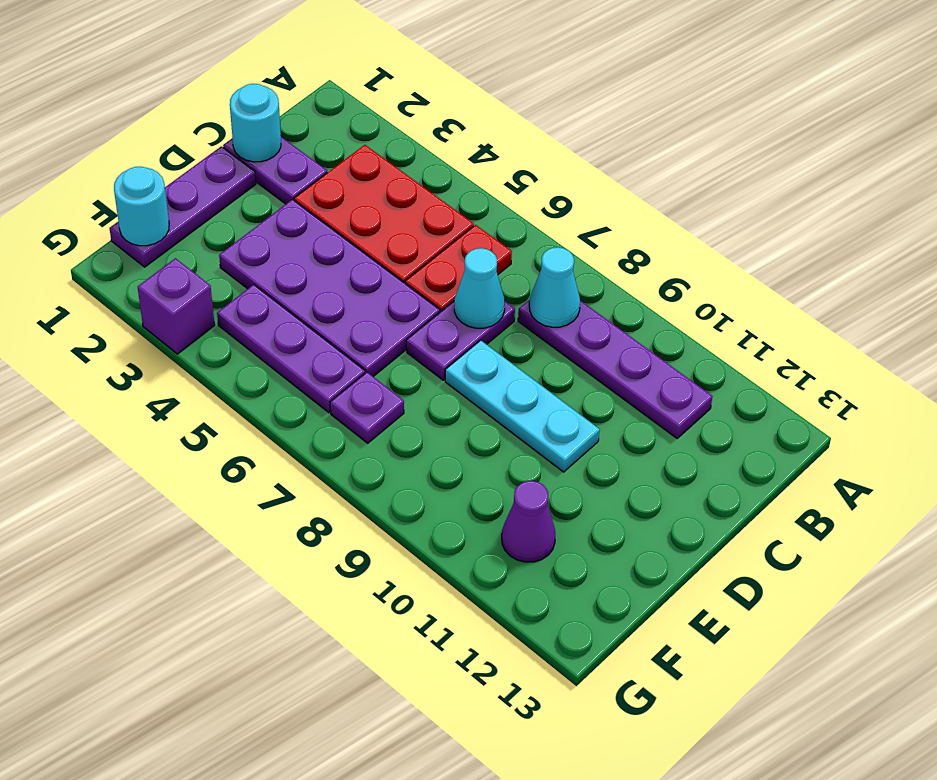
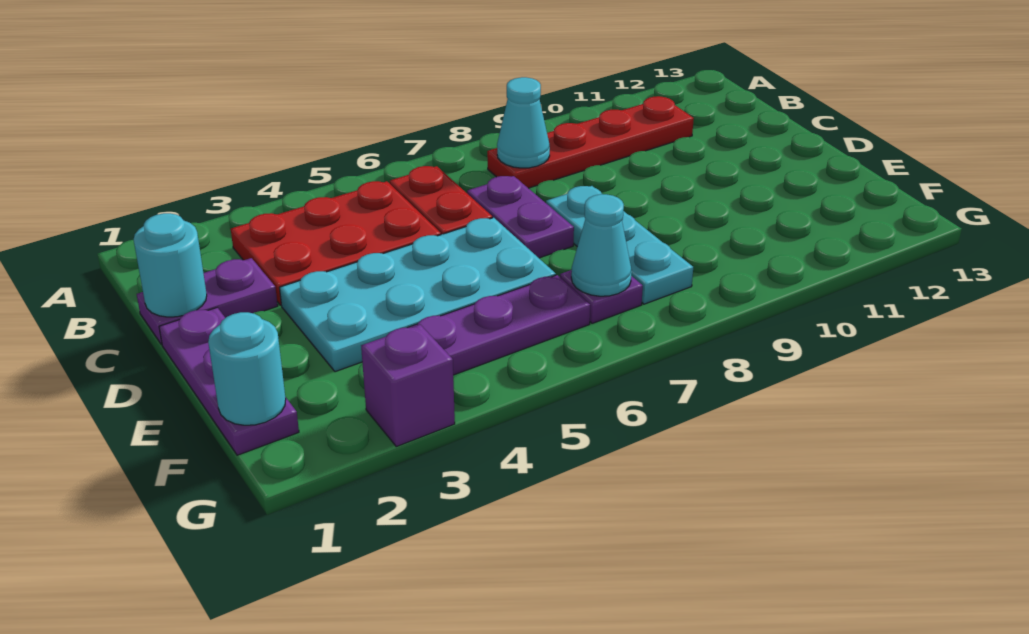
purple plate B8:B11 level 1 -> red plate B8:B11 level 1
cyan cone C7 level 2 -> cyan cone F7 level 2
purple plate D3:E6 level 1 -> cyan plate D3:E6 level 1
cyan plate D8:D10 level 1 -> cyan plate D8:F8 level 1
purple cone F11 level 1 -> none

